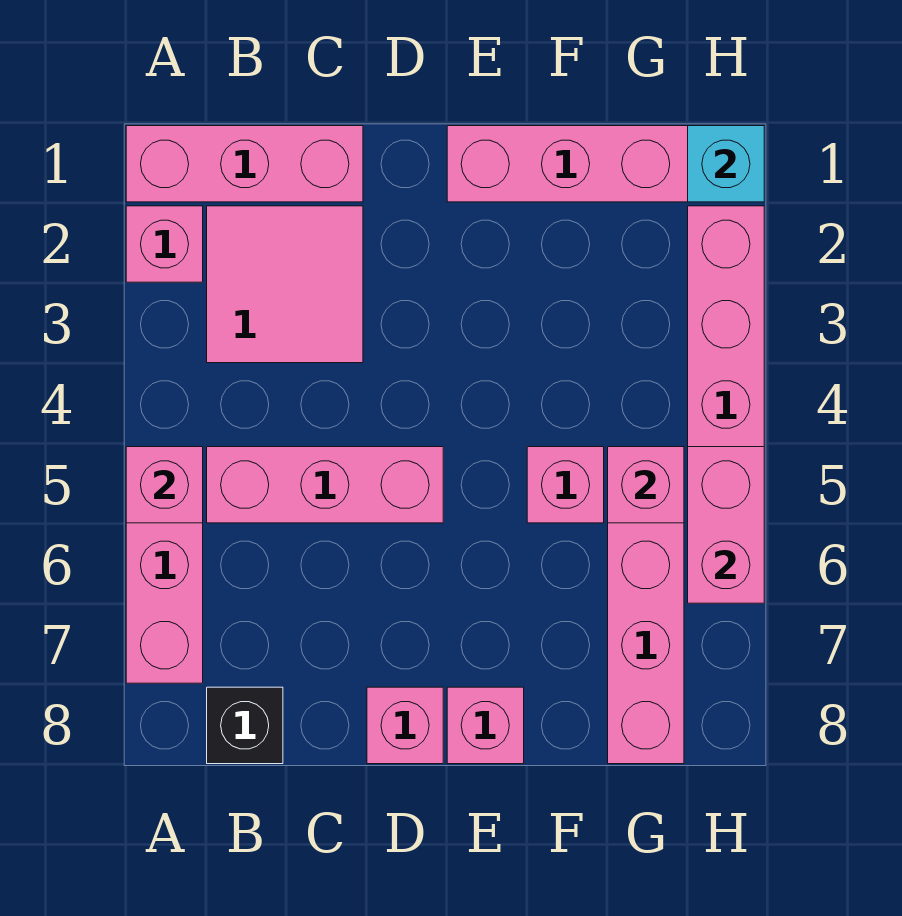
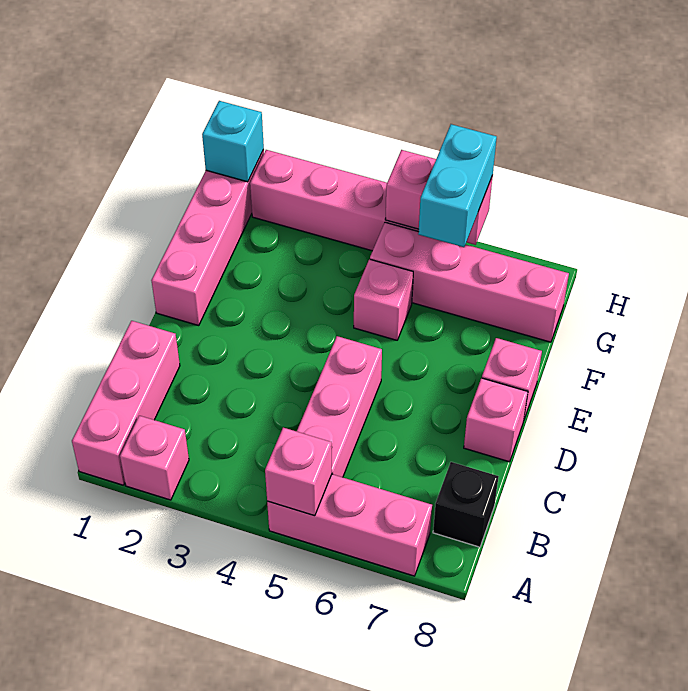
pink tile B2:C3 level 1 -> none
pink brick G5 level 2 -> none
none -> cyan brick G6:H6 level 3

